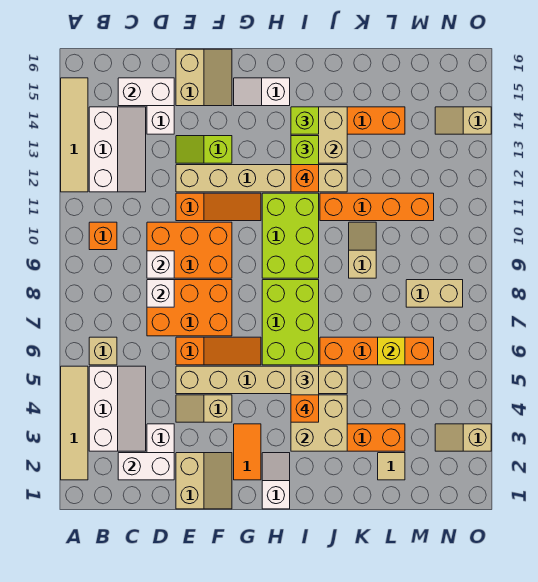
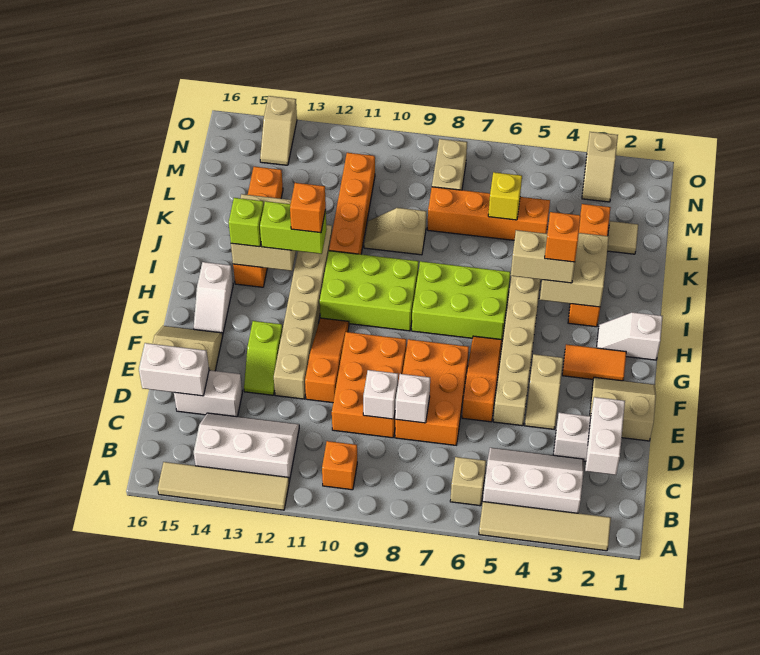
white brick C15:D15 level 2 -> white brick D15:D16 level 2
orange brick J6:M6 level 1 -> orange brick L5:L8 level 1

